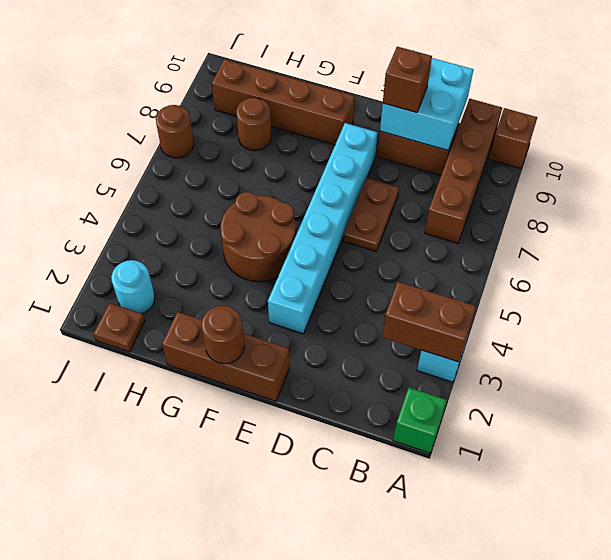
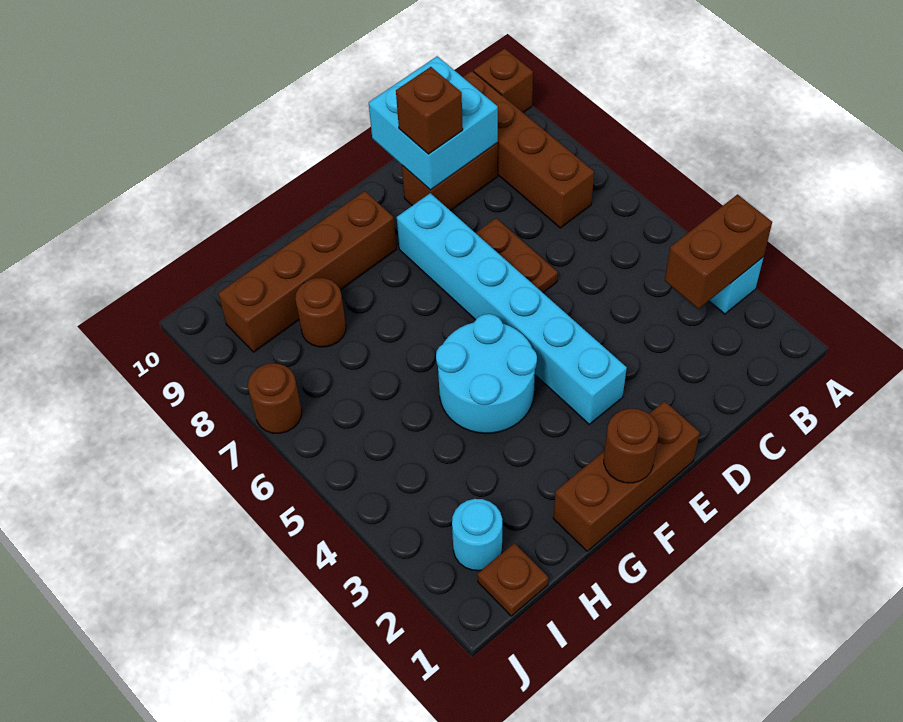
green brick A1 level 1 -> none
brown round brick F4:G5 level 1 -> cyan round brick F4:G5 level 1

